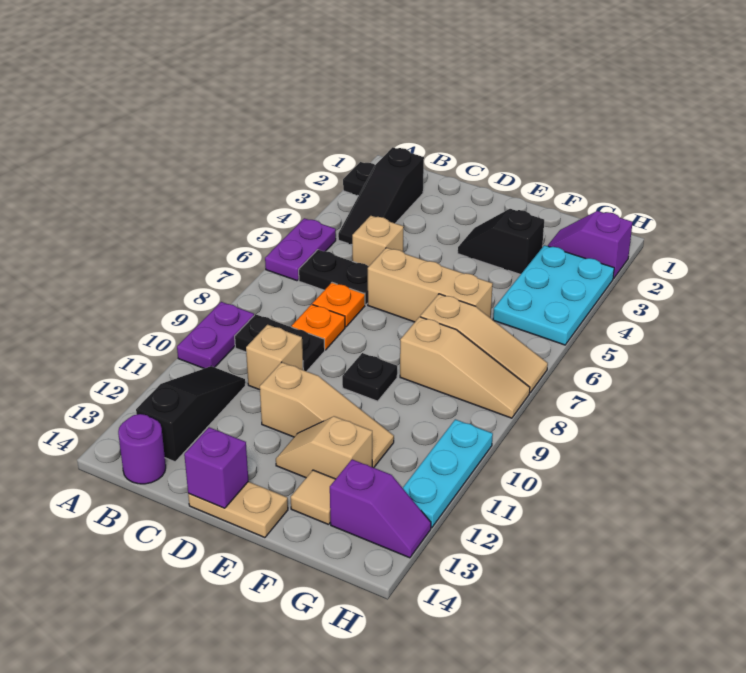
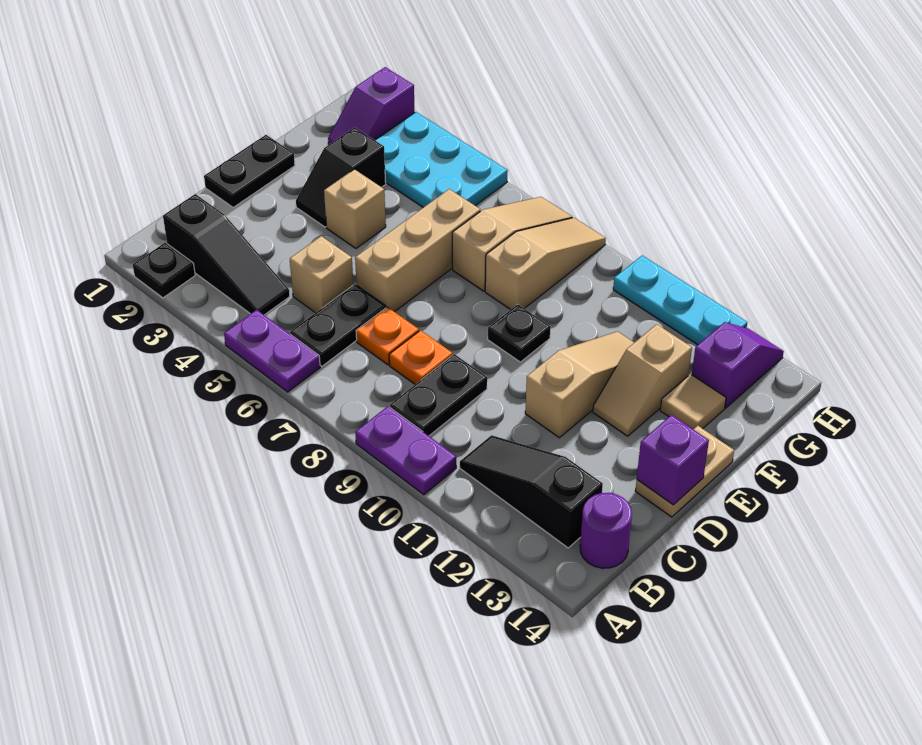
tan brick C10 level 1 -> tan brick E4 level 1
none -> black plate D1:E1 level 1

